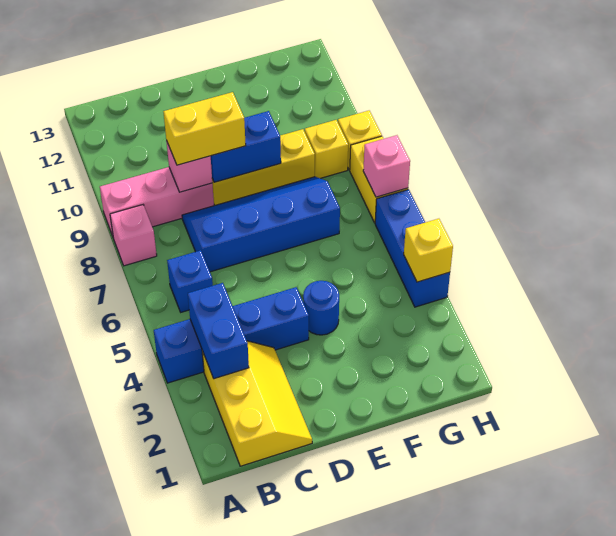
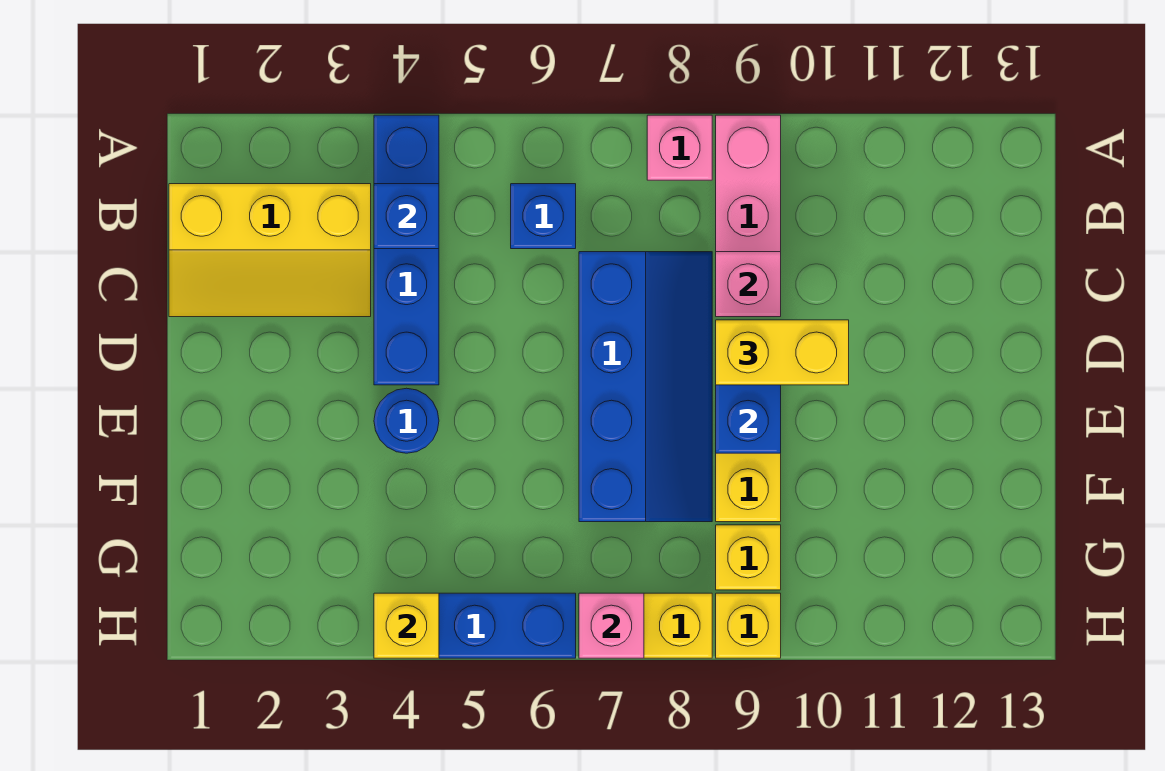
blue brick B3:B4 level 2 -> blue brick B4 level 2
yellow brick C9:D9 level 3 -> yellow brick D9:D10 level 3

